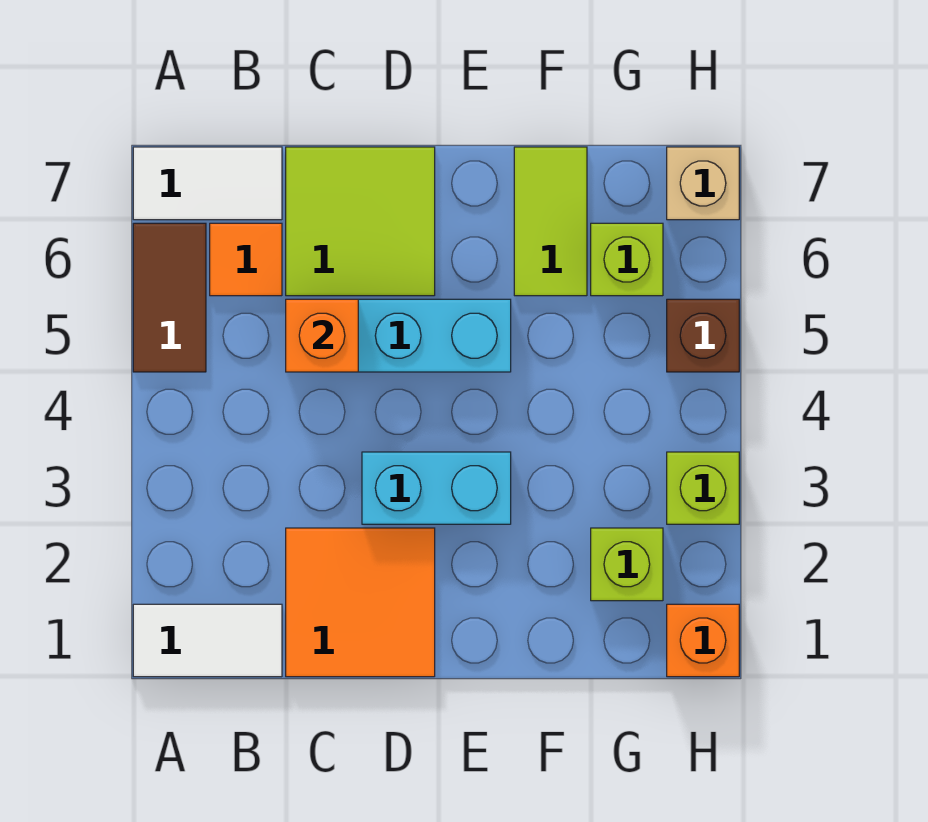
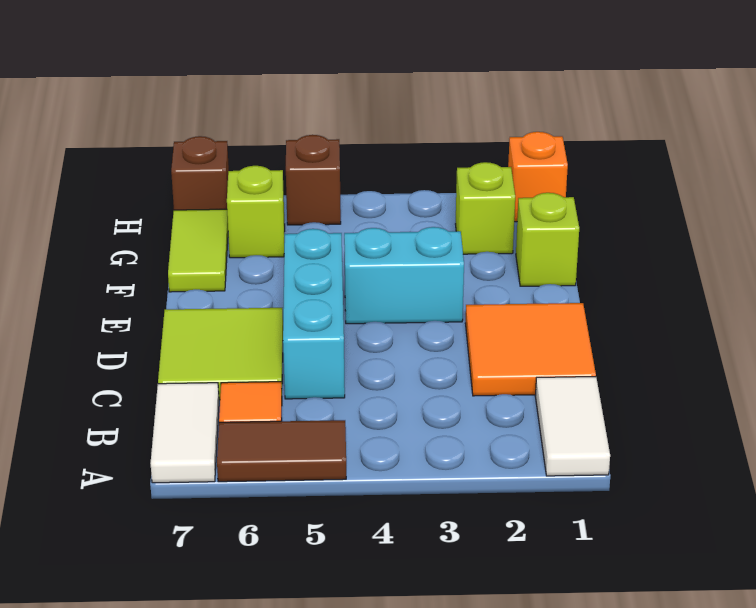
orange brick C5 level 2 -> none
cyan brick D3:E3 level 1 -> cyan brick E3:E4 level 1
lime tile F6:F7 level 1 -> lime tile F7:G7 level 1
lime brick H3 level 1 -> lime brick F1 level 1
tan brick H7 level 1 -> brown brick H7 level 1

